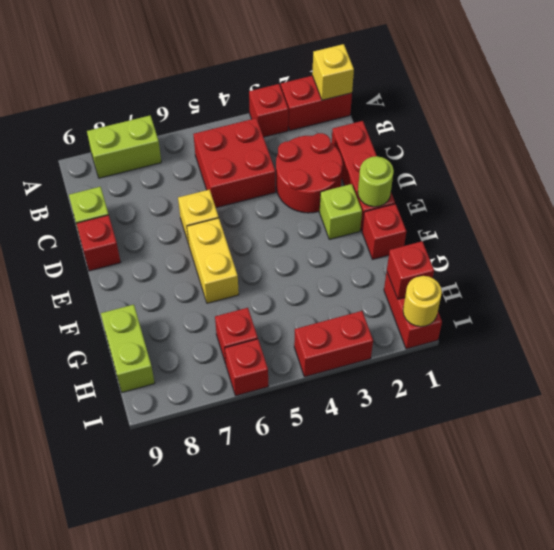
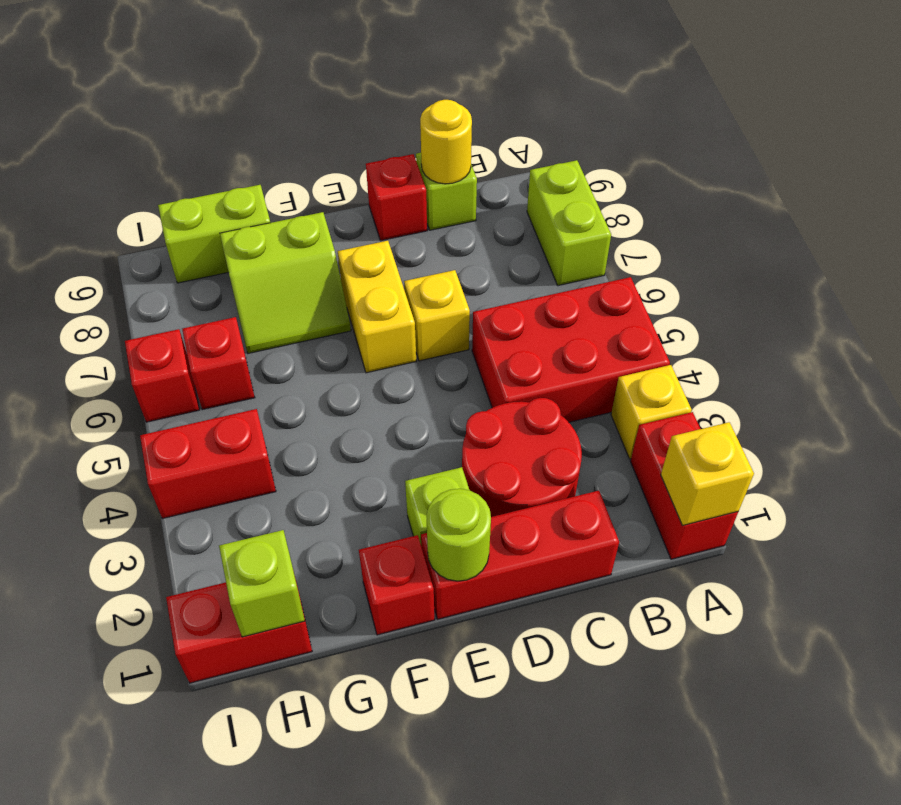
red brick A3 level 1 -> yellow brick A3 level 1
red brick B4:C5 level 1 -> red brick A4:C5 level 1
yellow brick E6:F6 level 1 -> yellow brick E6:E7 level 1
none -> lime slope F7:G8 level 1 top 8
red brick H1 level 2 -> lime brick H1 level 2
yellow round brick I1 level 2 -> yellow round brick C9 level 2
red brick I3:I4 level 1 -> red brick H4:I4 level 1

